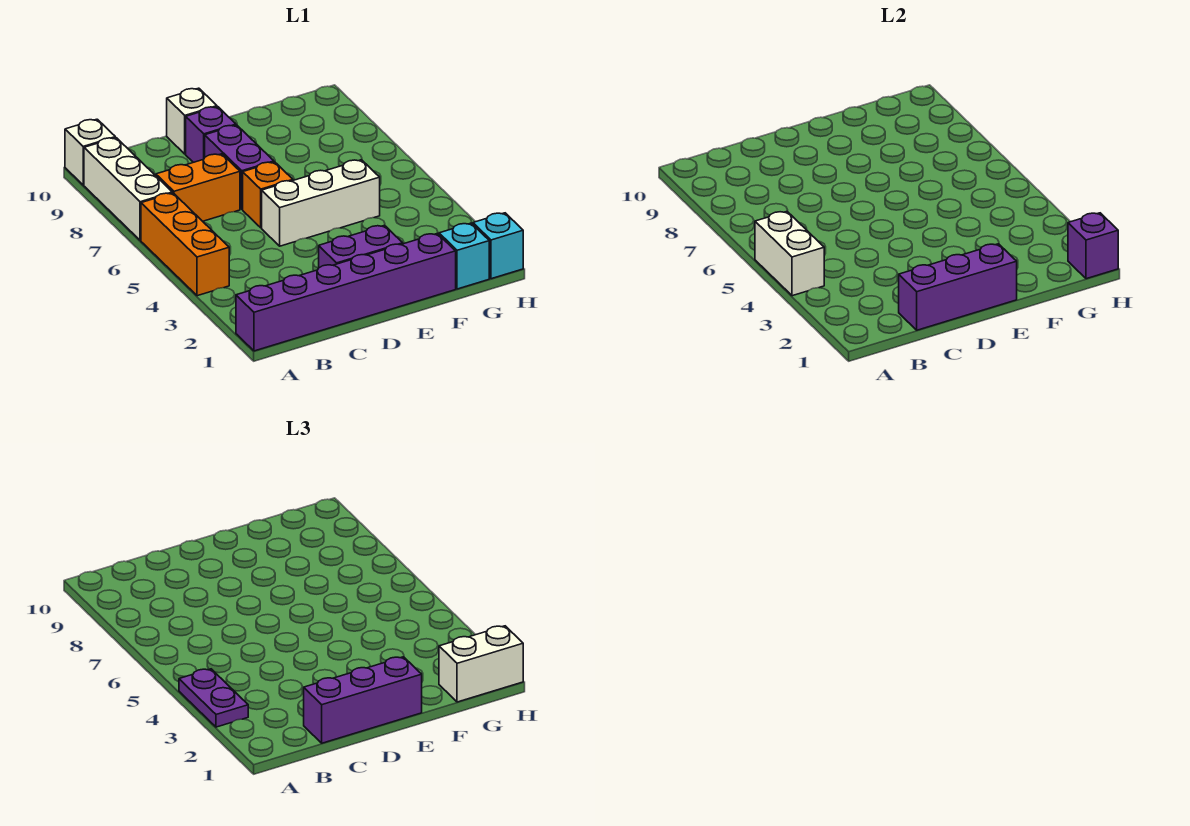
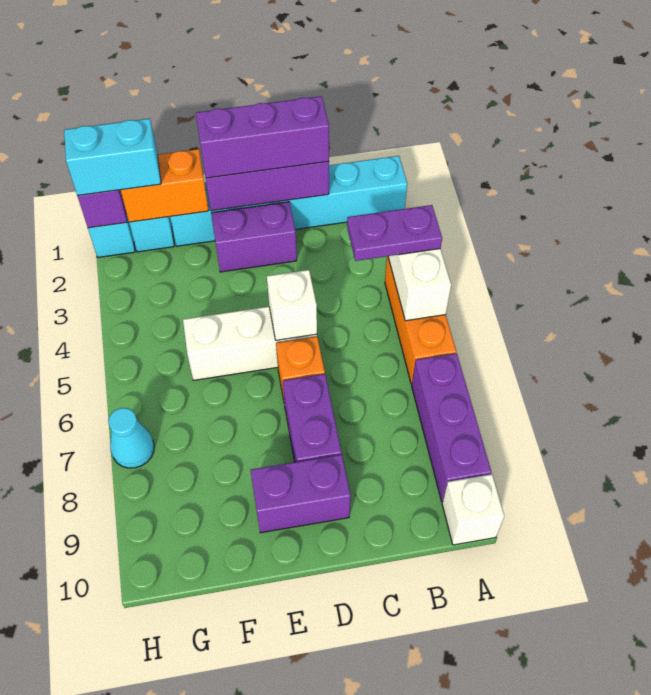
purple brick A1:F1 level 1 -> cyan brick A1:F1 level 1
purple plate A3:A4 level 3 -> purple plate A4:B4 level 3
white brick A7:A9 level 1 -> purple brick A7:A9 level 1
orange brick B7:C7 level 1 -> orange brick F1:G1 level 2
purple brick D9 level 1 -> purple brick D9:E9 level 1
white brick D10 level 1 -> white brick D5 level 2
white brick G1:H1 level 3 -> cyan brick G1:H1 level 3
none -> cyan cone H7 level 1

